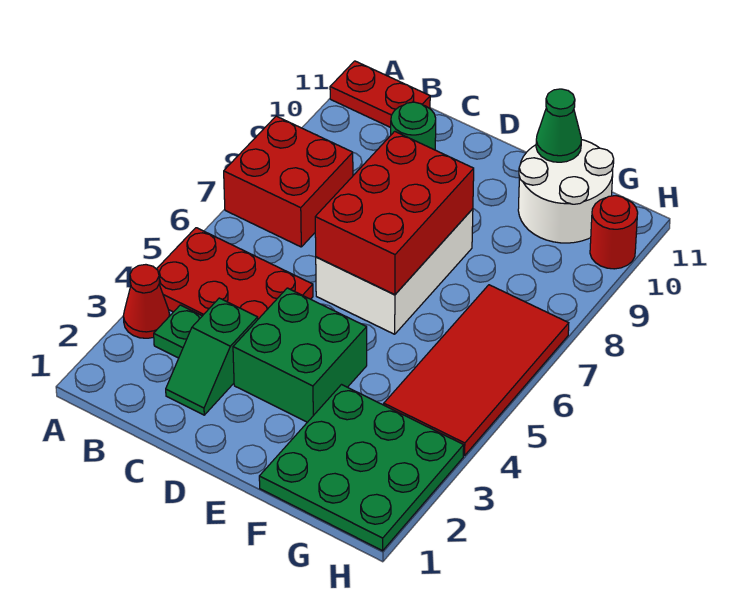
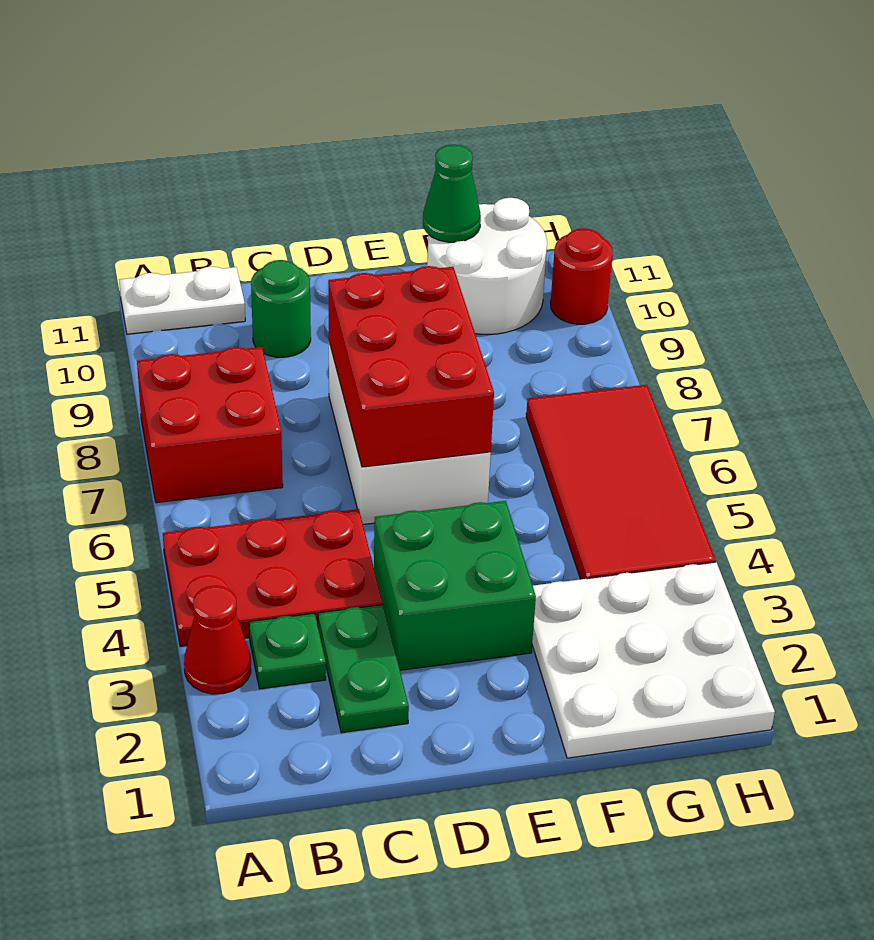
red plate A11:B11 level 1 -> white plate A11:B11 level 1
green slope C2:C3 level 1 top 3 -> green plate C2:C3 level 1
green plate F1:H3 level 1 -> white plate F1:H3 level 1

